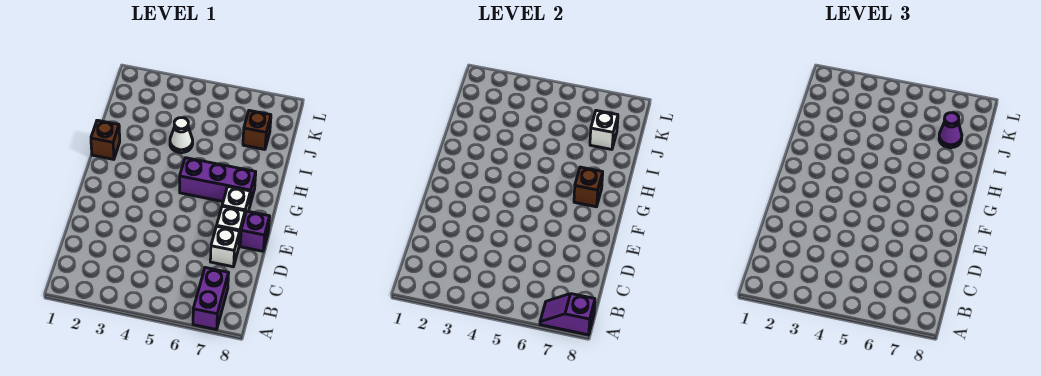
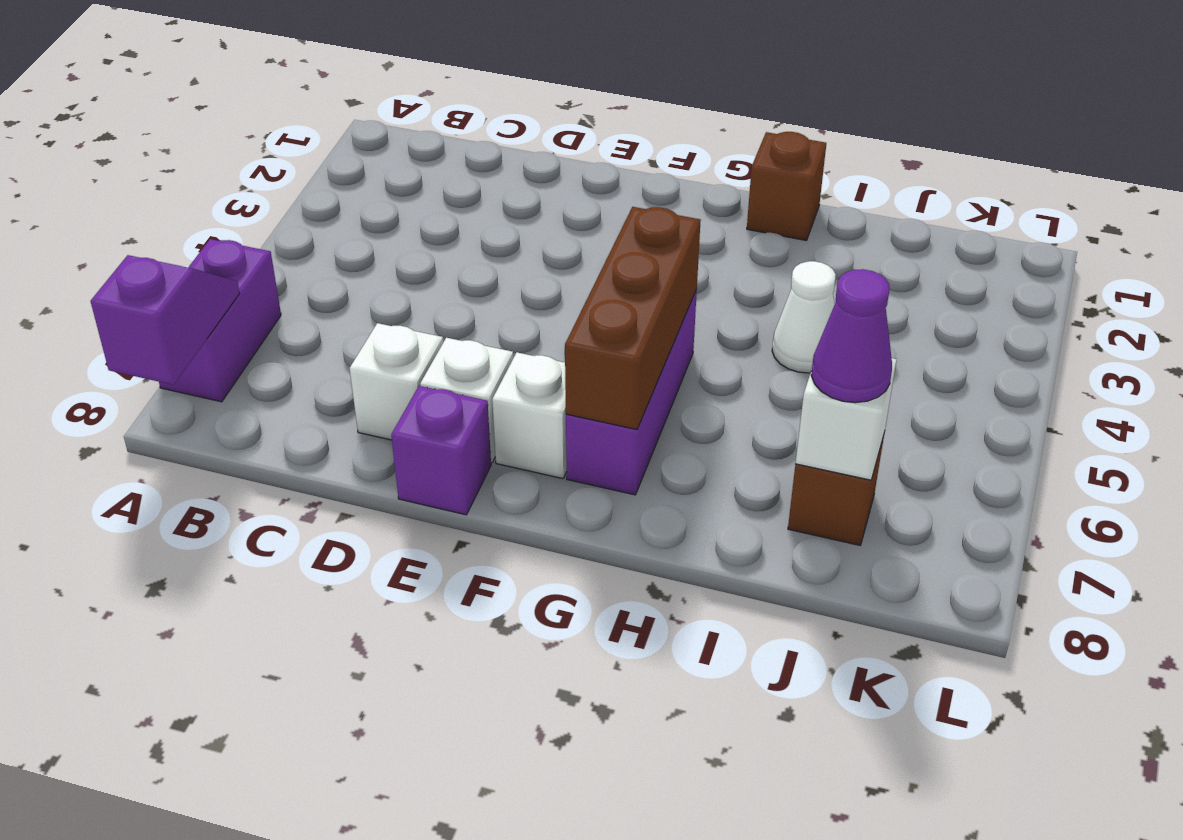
purple brick A7:B7 level 1 -> purple brick A6:A7 level 1
brown brick G7 level 2 -> brown brick G5:G7 level 2

